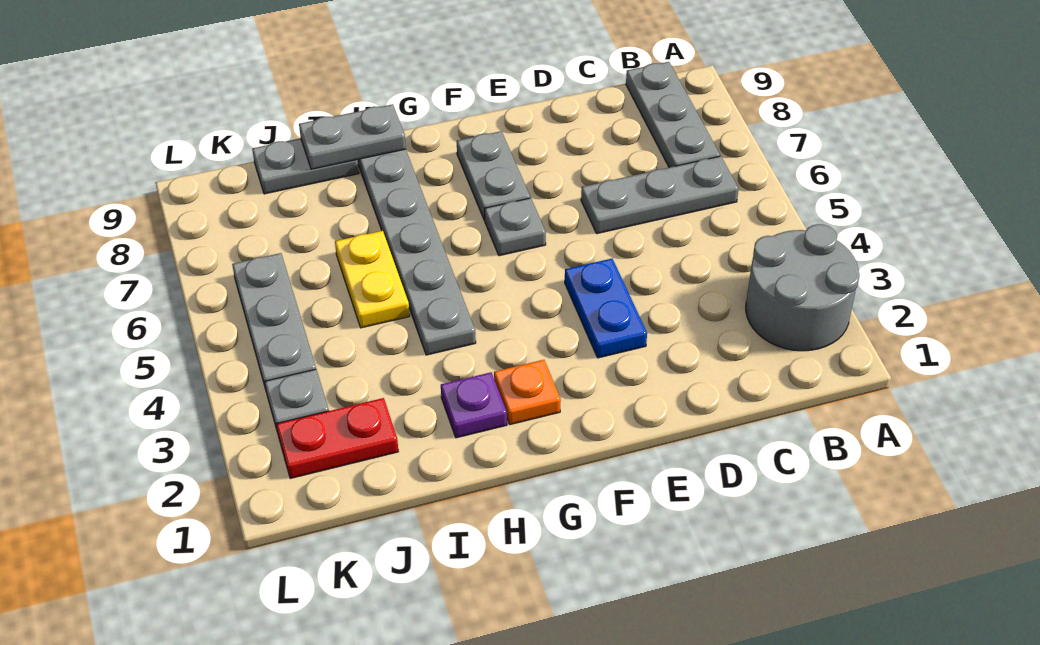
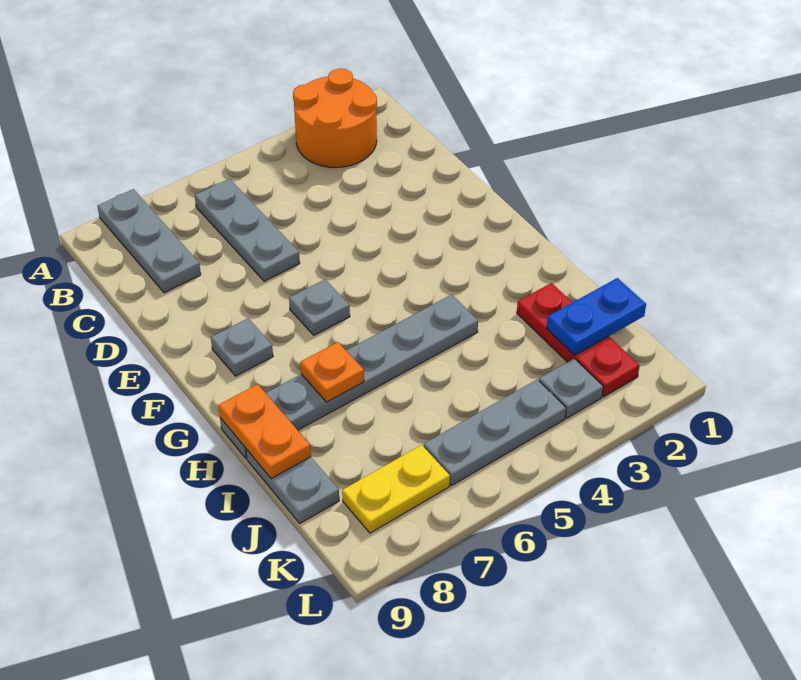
grey round brick A2:B3 level 1 -> orange round brick A2:B3 level 1
grey plate B7:B9 level 1 -> grey plate A8:C8 level 1
blue plate E3:E4 level 1 -> blue plate J1:J2 level 2
grey plate F7:F8 level 1 -> grey plate F8 level 1
orange plate G2 level 1 -> orange plate H7 level 2
purple plate H2 level 1 -> none
grey plate H9:I9 level 2 -> orange plate H9:I9 level 2
yellow plate I5:I6 level 1 -> yellow plate K7:K8 level 1
red plate J2:K2 level 1 -> red plate I2:K2 level 1

